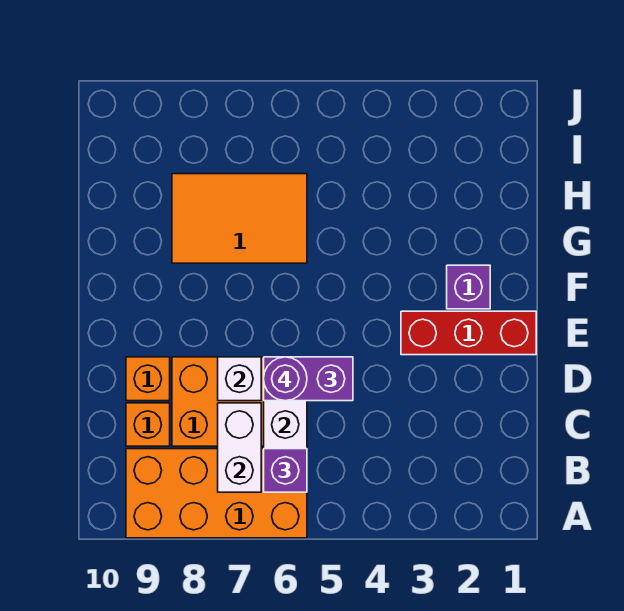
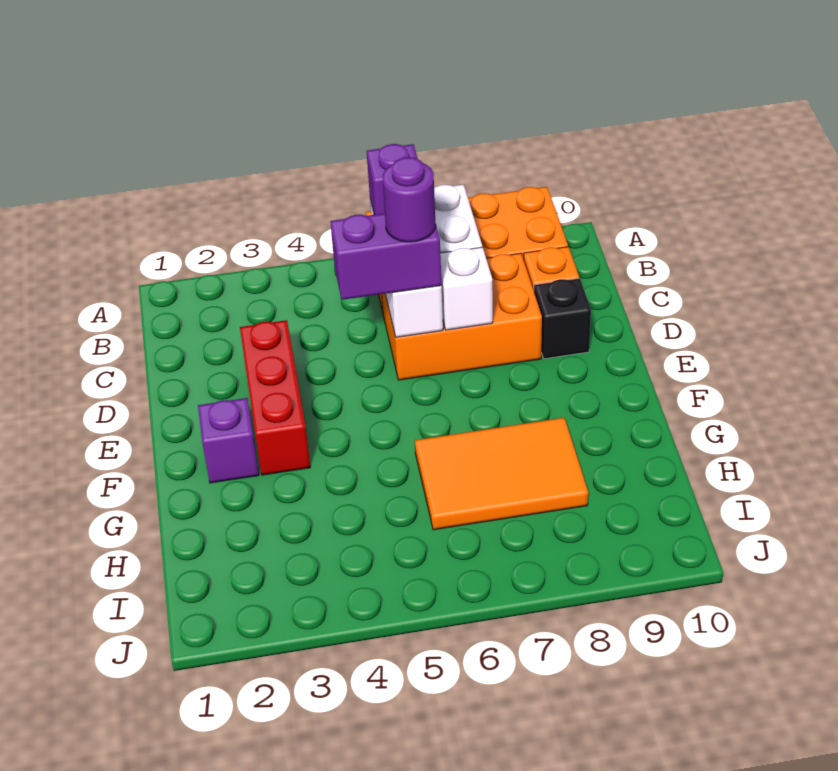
orange brick D9 level 1 -> black brick D9 level 1
red brick E1:E3 level 1 -> red brick D3:F3 level 1

